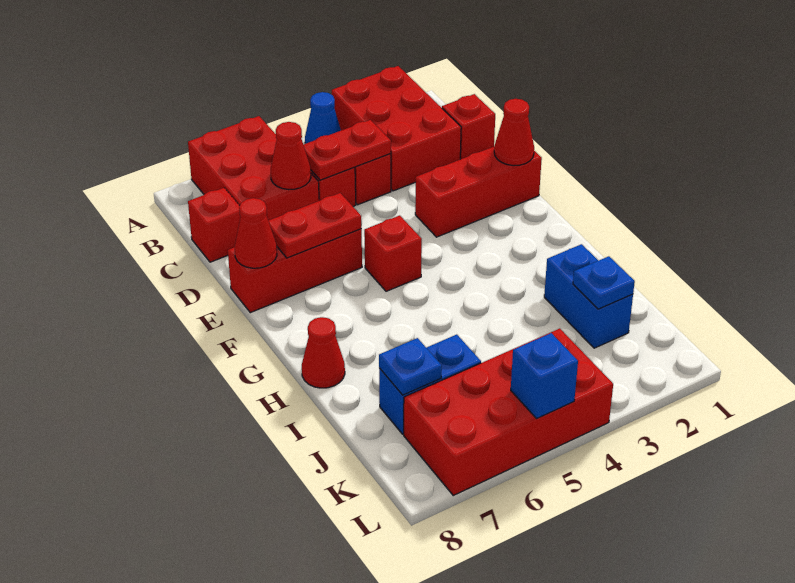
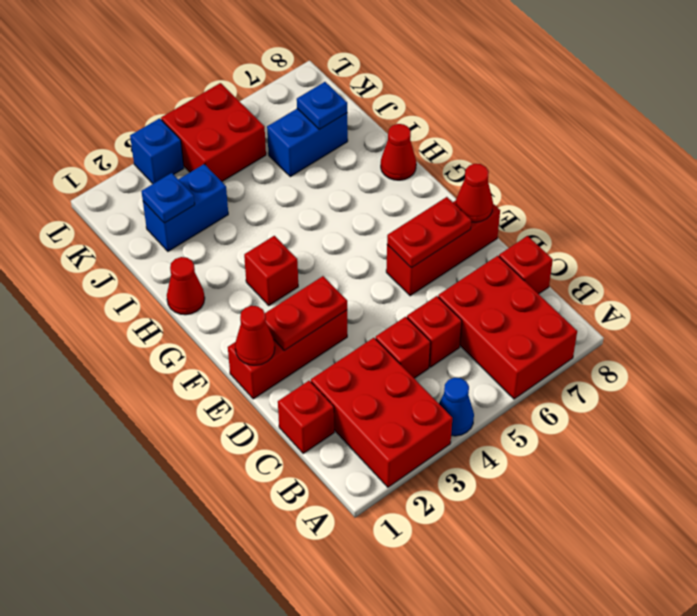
red plate C4:C5 level 2 -> red plate E2:E3 level 2
red cone C6 level 2 -> red cone H1 level 1
red brick F5 level 1 -> red brick G3 level 1
blue brick I2:J2 level 1 -> blue brick J2:J3 level 1
red brick K4:L7 level 1 -> red brick K4:L5 level 1
blue brick L5 level 2 -> blue brick L3 level 1

